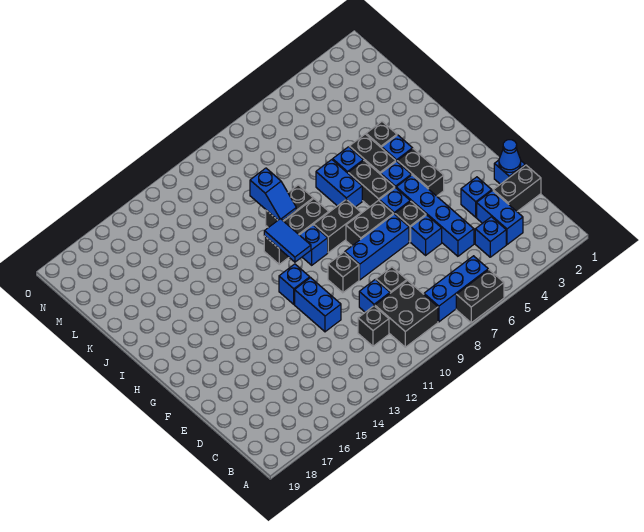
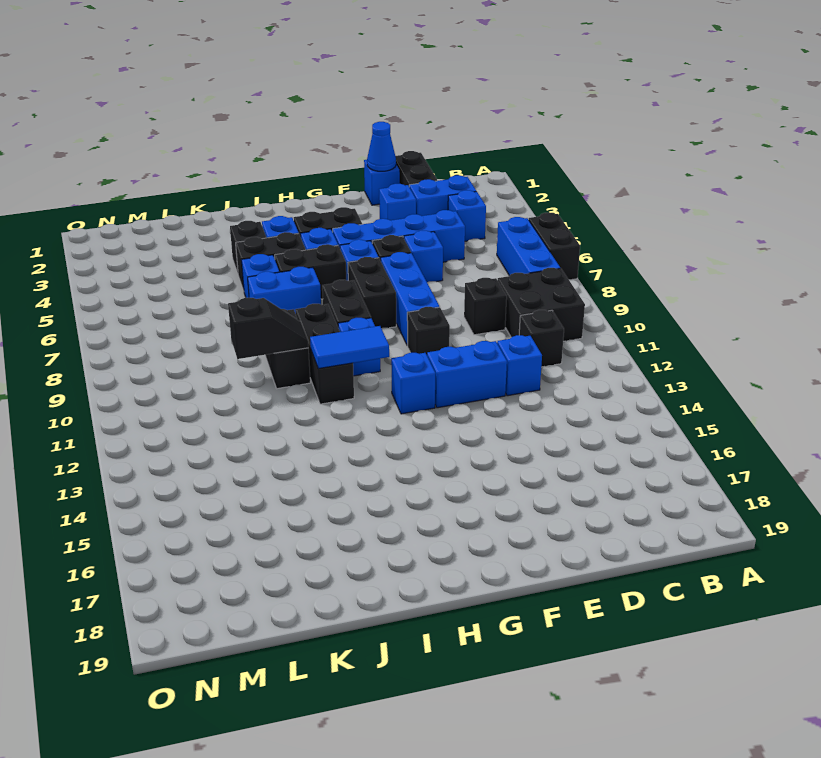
blue brick D10 level 1 -> blue brick D12 level 1
blue slope J10:K10 level 2 top K -> black slope J10:K10 level 2 top K

